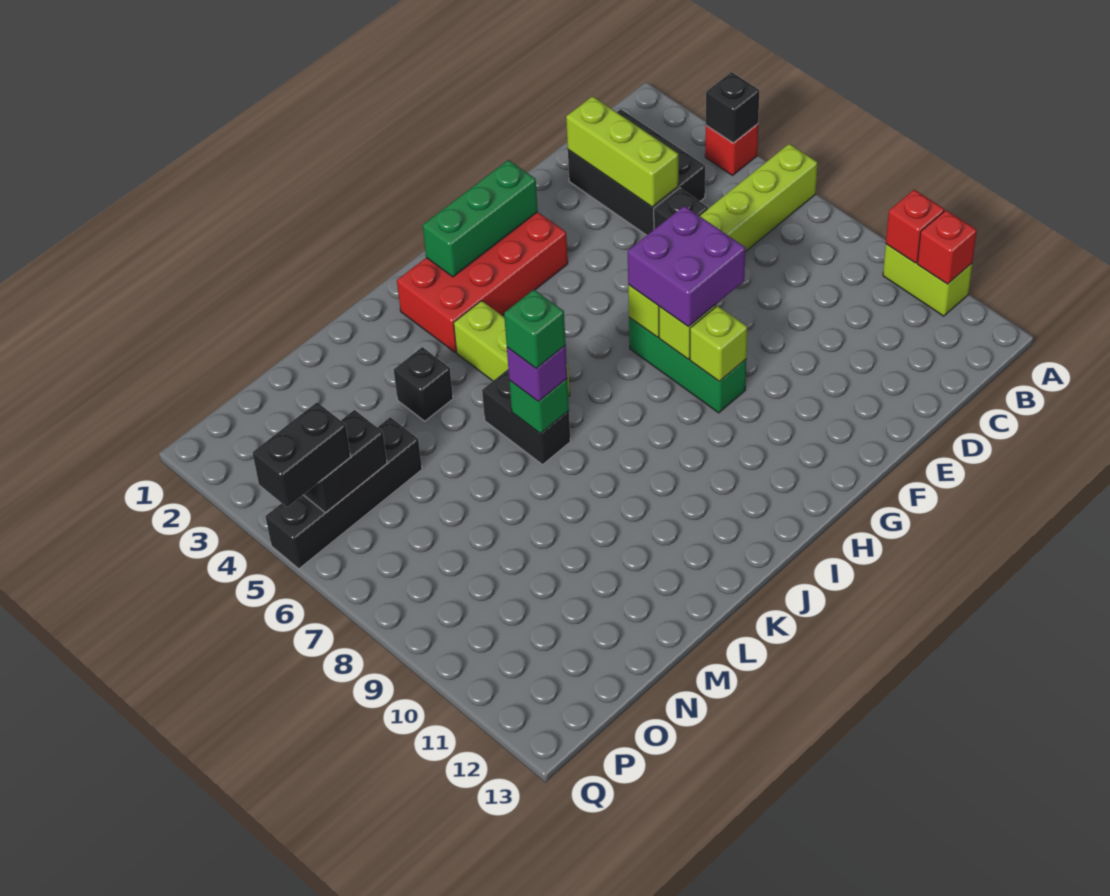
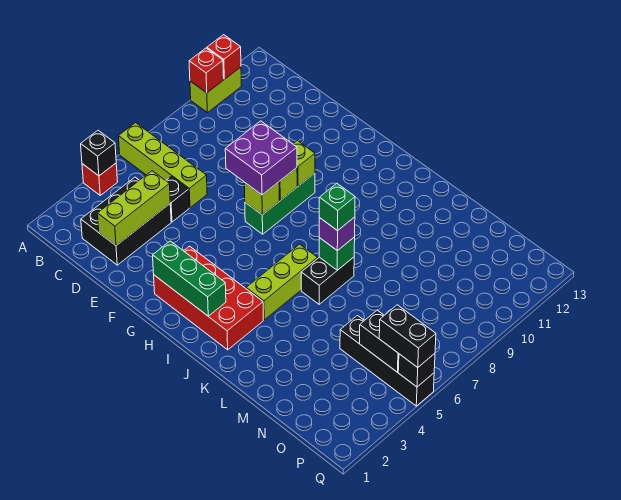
black brick L4 level 1 -> black brick Q5 level 2

